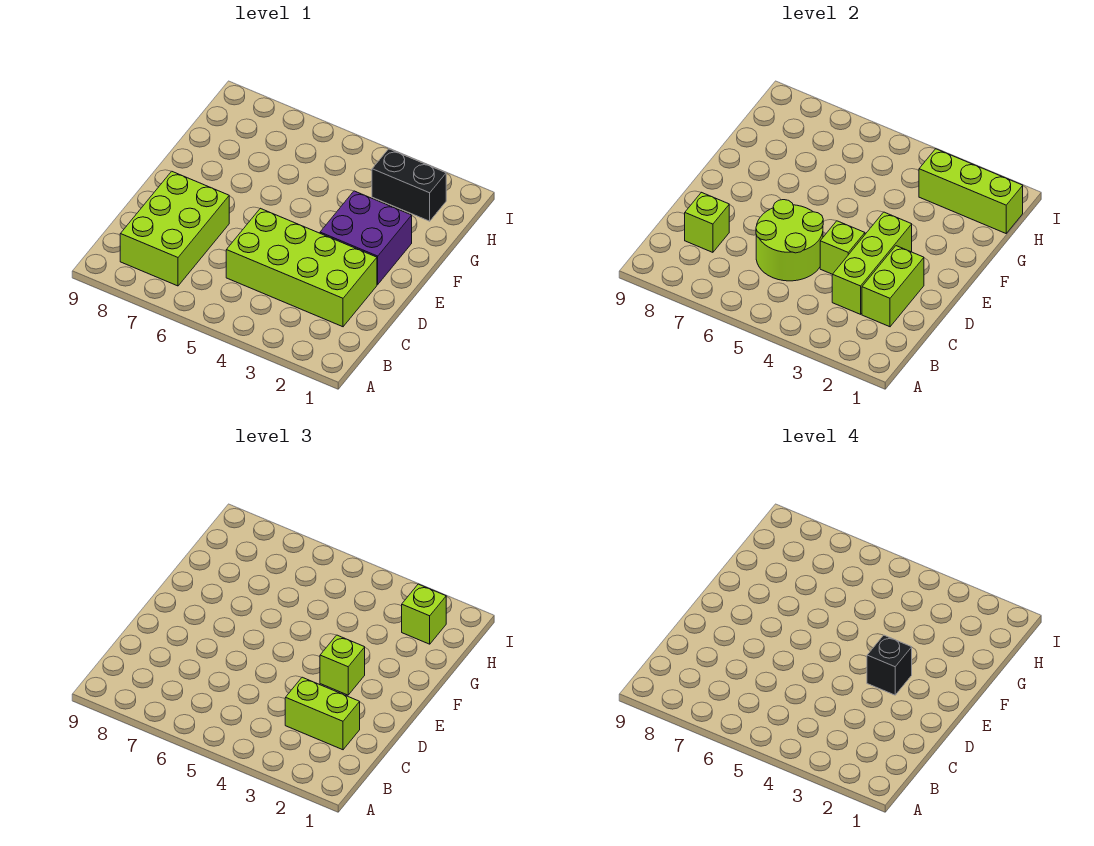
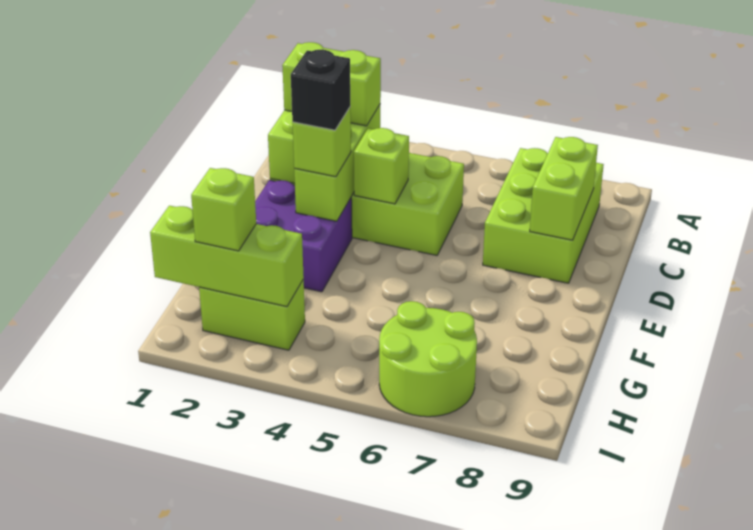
lime round brick C5:D6 level 2 -> lime round brick H6:I7 level 1
lime brick C8 level 2 -> lime brick C8:D8 level 2
black brick H2:H3 level 1 -> lime brick H2:H3 level 1

